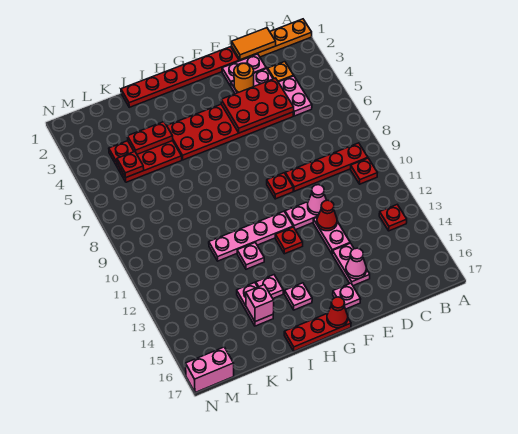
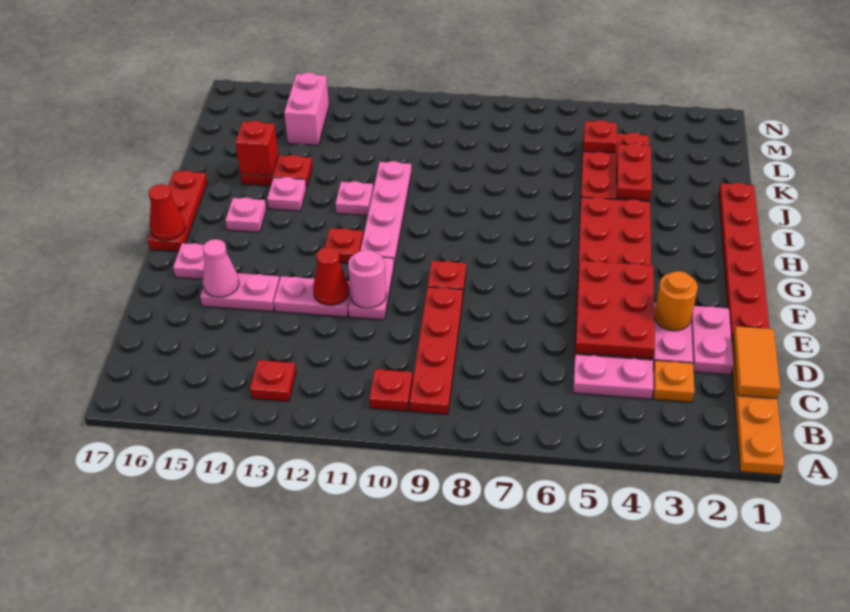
pink cone E11 level 2 -> pink round brick E11 level 2
pink plate J14:J15 level 1 -> red plate J14:J15 level 1
pink brick J15 level 2 -> red brick J15 level 2
pink brick M17:N17 level 1 -> pink brick L14:M14 level 1

